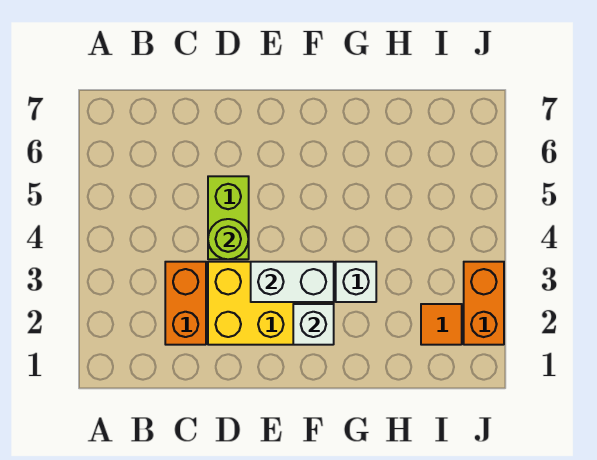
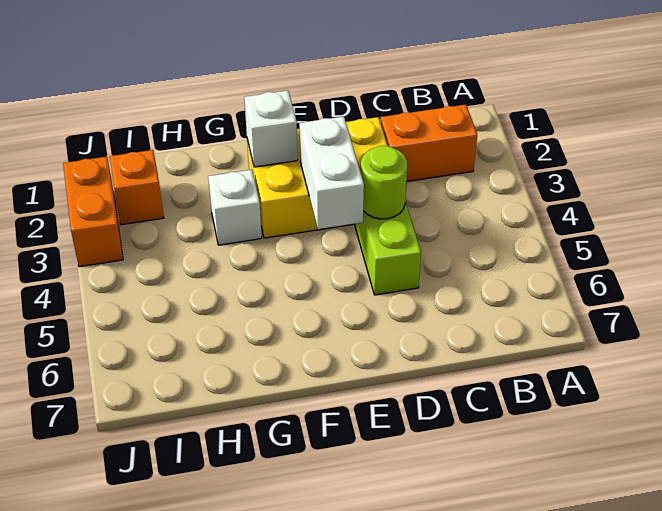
orange brick C2:C3 level 1 -> orange brick B2:C2 level 1
white brick E3:F3 level 2 -> white brick E3:E4 level 2
orange tile I2 level 1 -> orange brick I2 level 1

